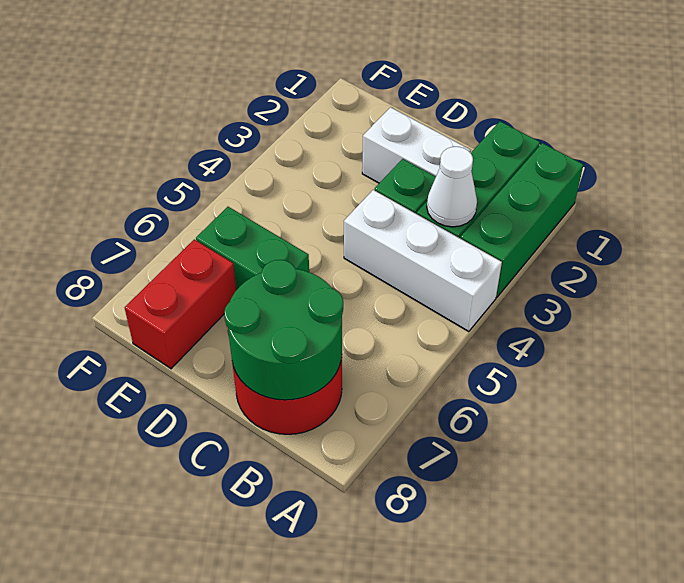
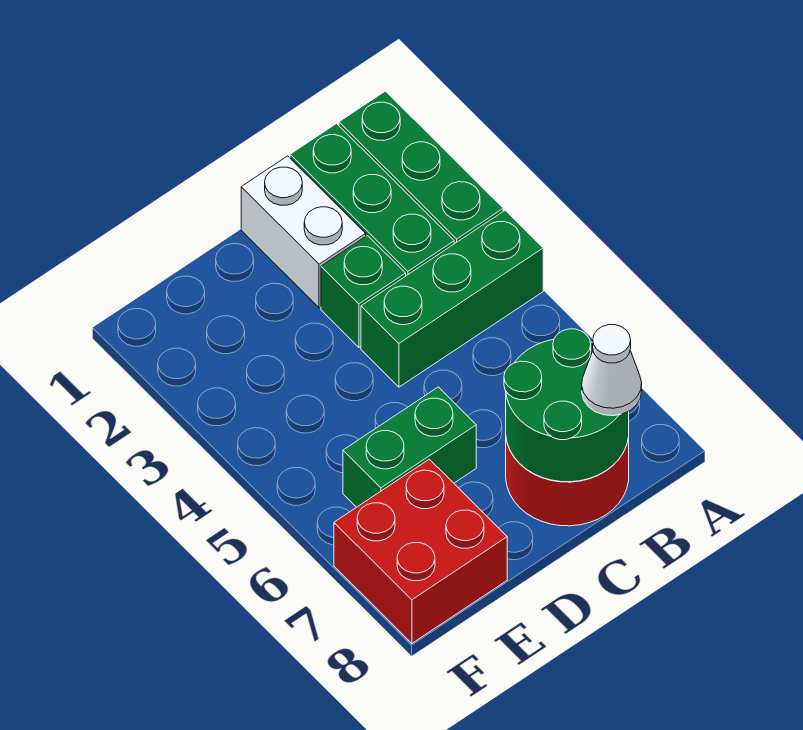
white brick A4:C4 level 1 -> green brick A4:C4 level 1
white cone B3 level 2 -> white cone B8 level 3
white brick C2:D2 level 1 -> white brick C1:C2 level 1
red brick E7:E8 level 1 -> red brick E7:F8 level 1

